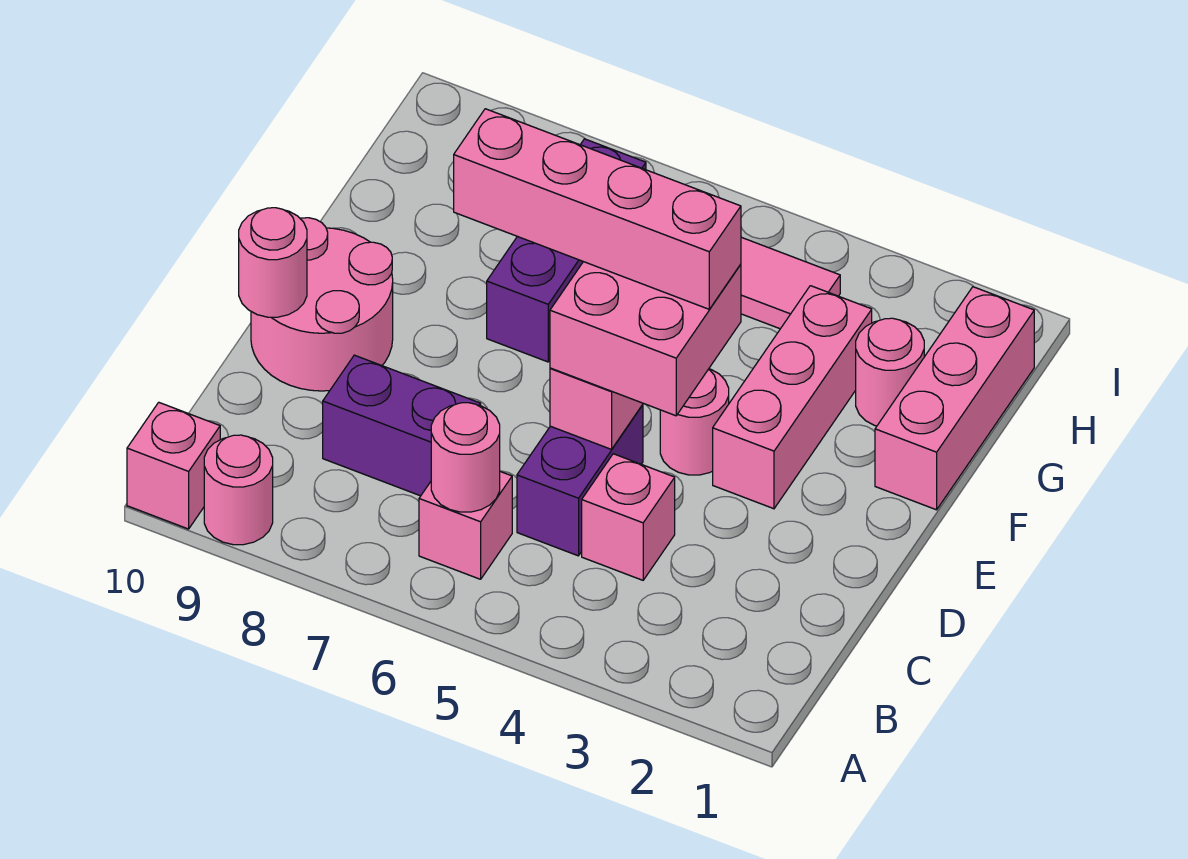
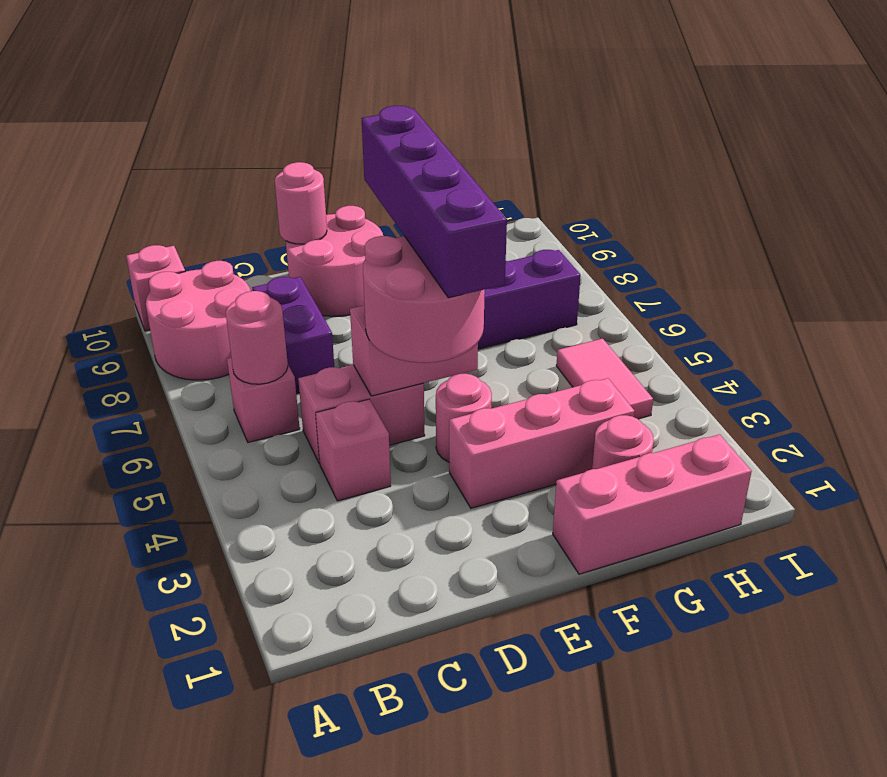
pink round brick A9 level 1 -> pink round brick A8:B9 level 1
purple brick C5:D5 level 1 -> pink brick C5:D5 level 1
pink brick D4:E5 level 3 -> pink round brick D4:E5 level 3
pink brick E4:E7 level 4 -> purple brick E4:E7 level 4

